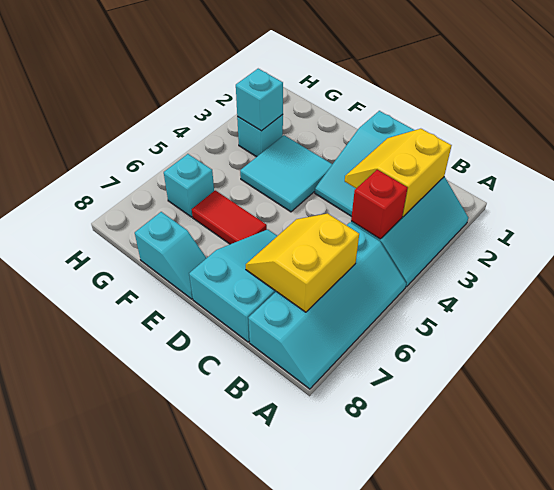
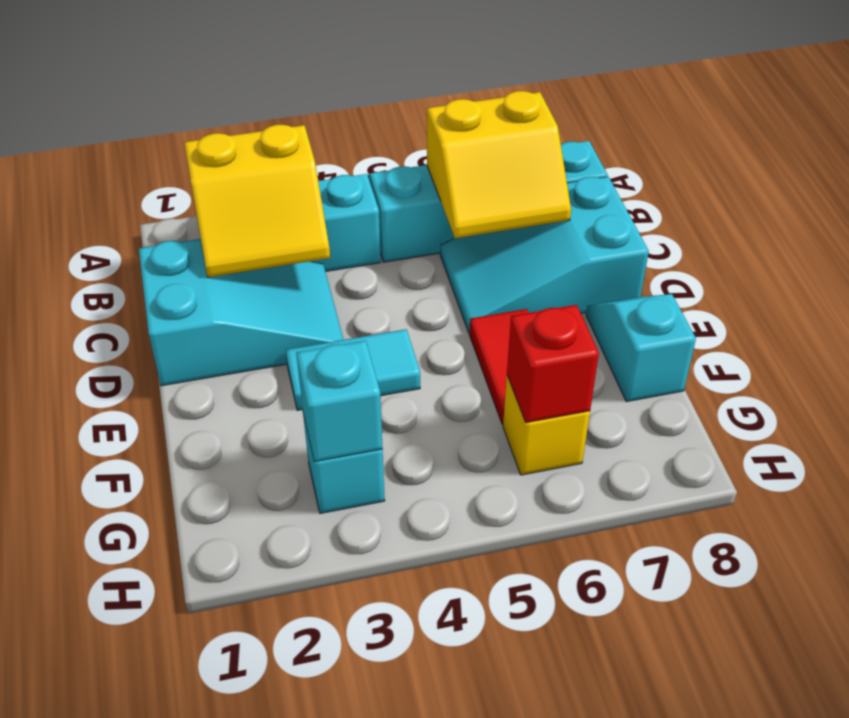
red brick B4 level 2 -> red brick G6 level 2
cyan tile E3:F4 level 1 -> cyan tile E3:E4 level 1
cyan brick G6 level 1 -> yellow brick G6 level 1

